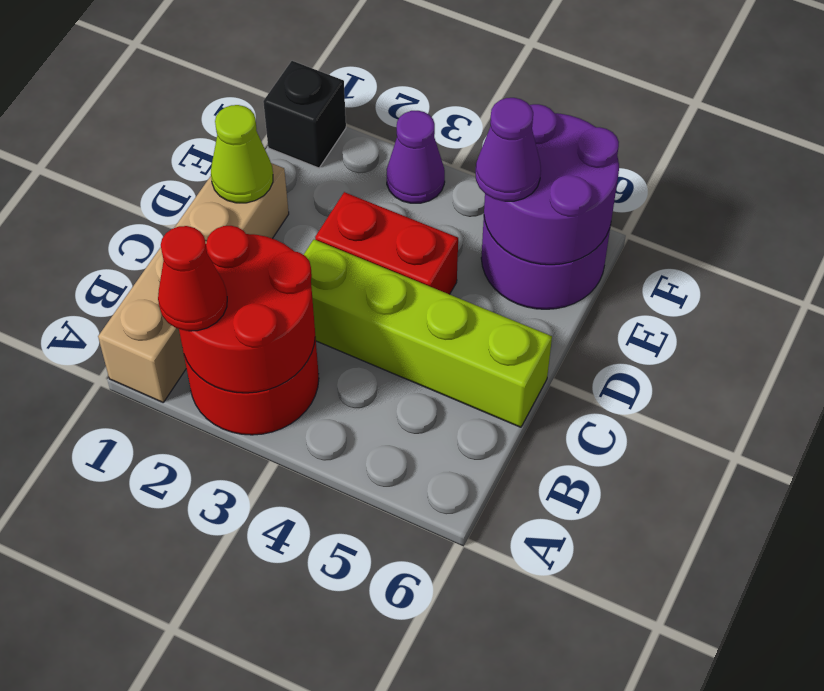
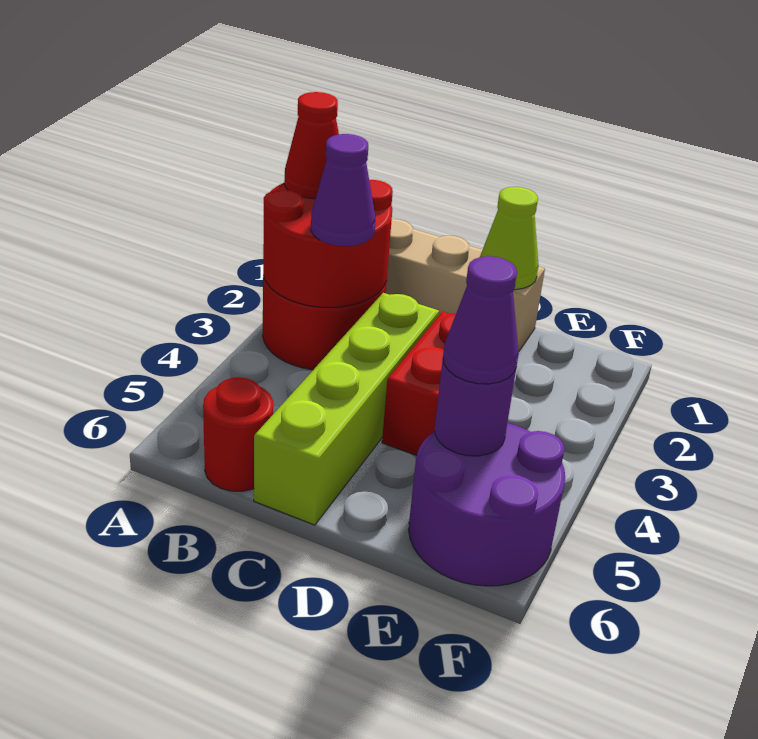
none -> red round brick B6 level 1
purple round brick E5:F6 level 2 -> purple round brick E5 level 2
black brick F1 level 1 -> none
purple cone F3 level 1 -> purple cone B3 level 3

